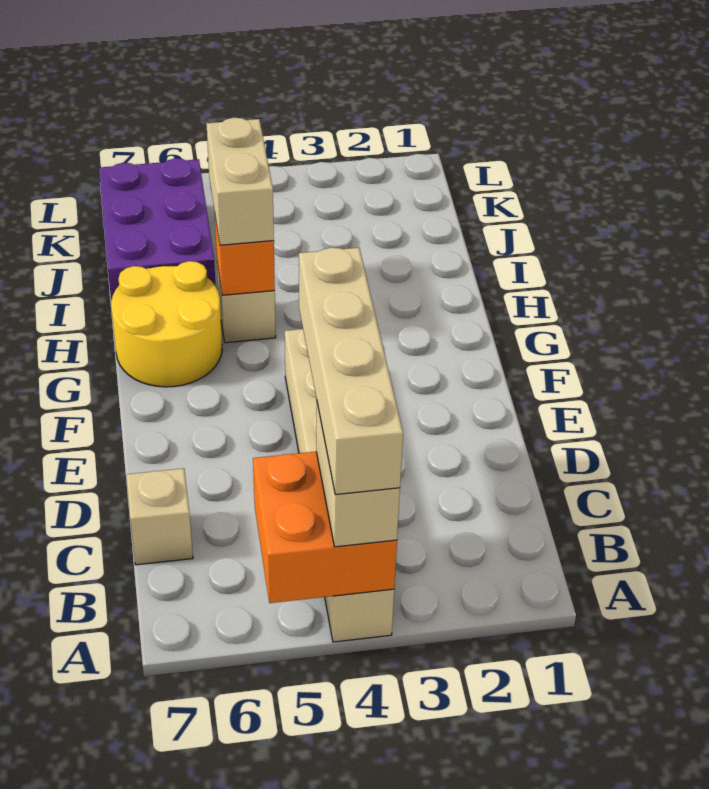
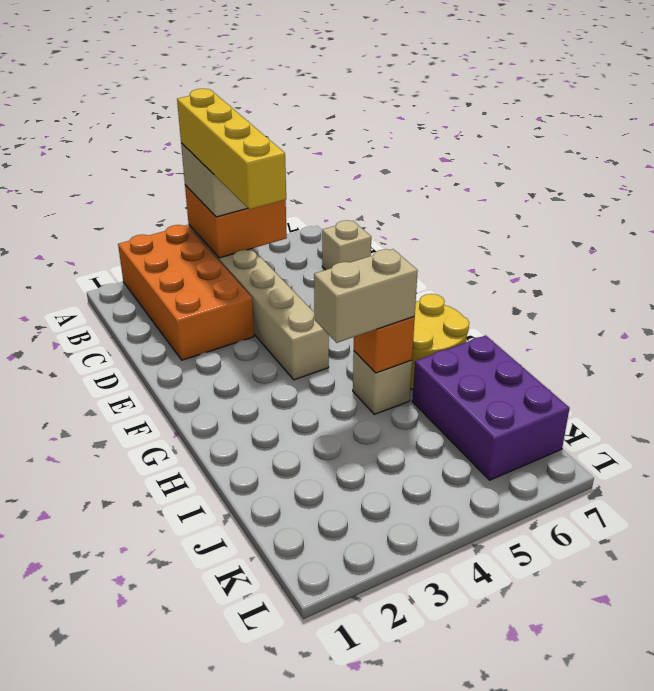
none -> orange brick A2:D3 level 1
tan brick A4:D4 level 4 -> yellow brick A4:D4 level 4
tan brick H5:I5 level 3 -> tan brick H4:H5 level 3

